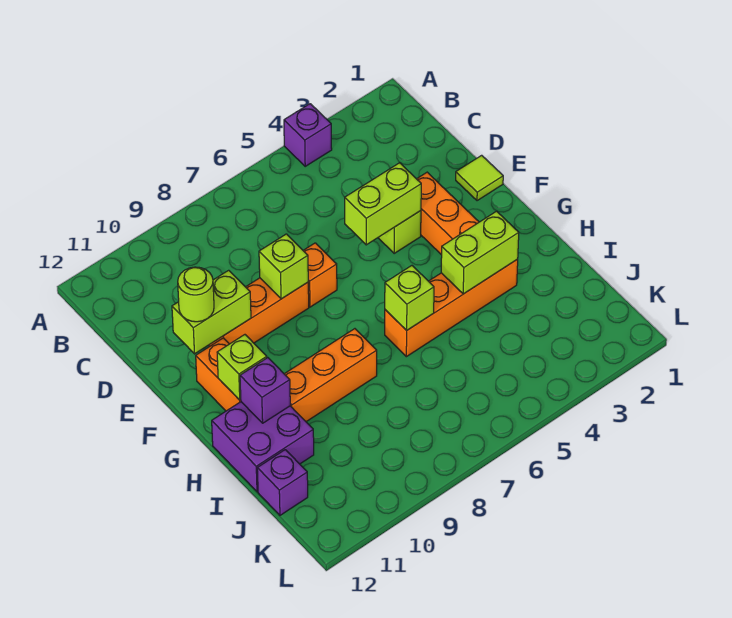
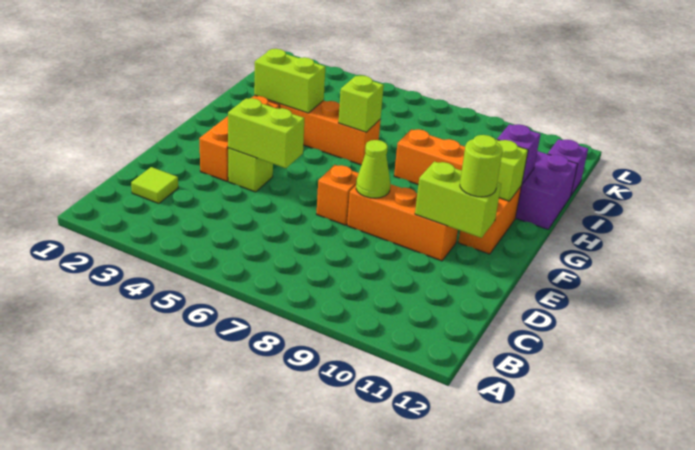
purple brick A4 level 1 -> none
lime tile E1 level 1 -> lime tile C2 level 1
lime brick E8 level 2 -> lime cone E8 level 2

